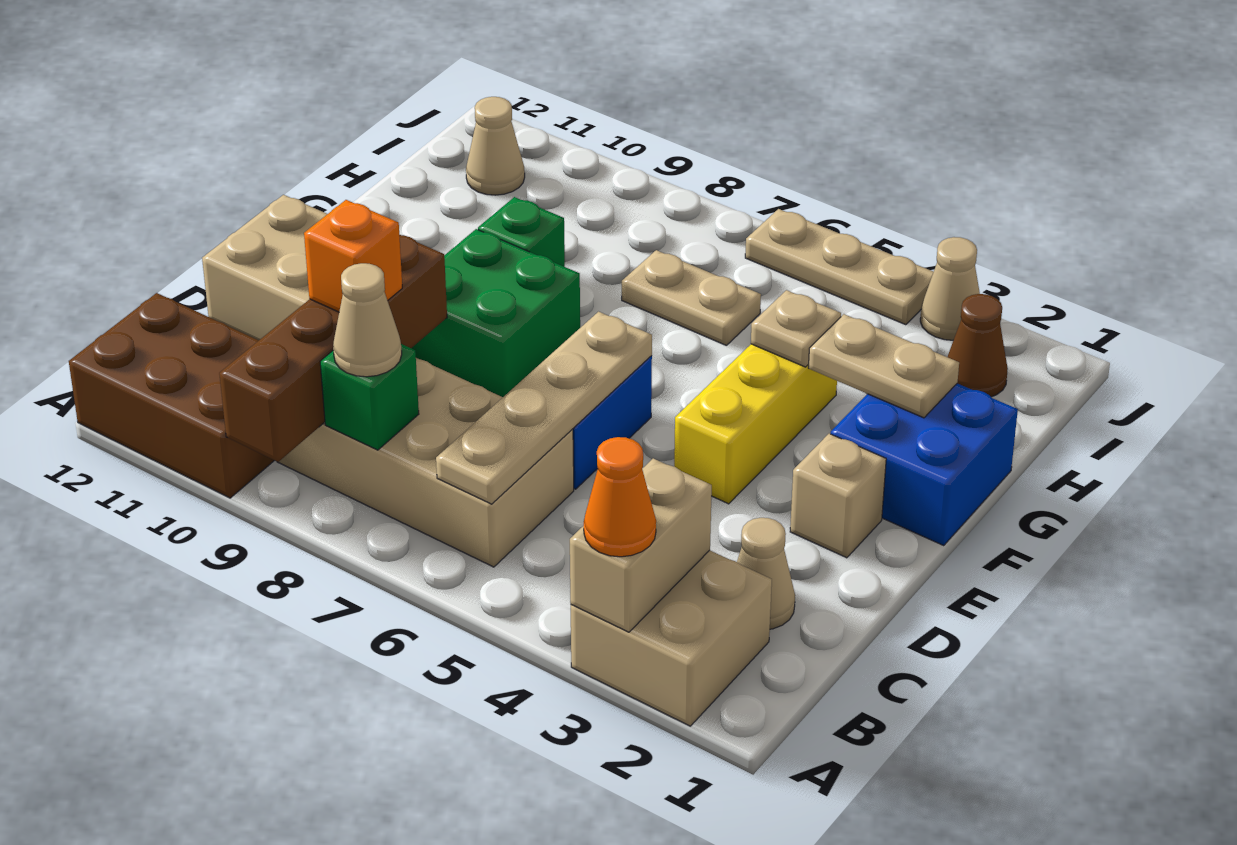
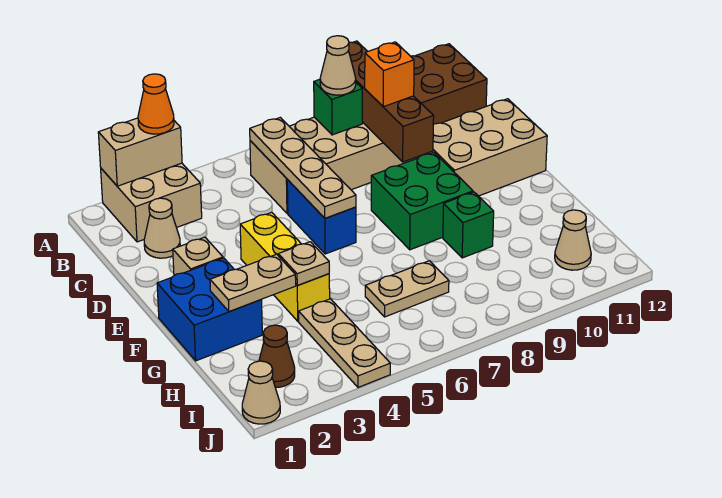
tan brick A3:B3 level 2 -> tan brick A2:A3 level 2
tan cone J3 level 1 -> tan cone J1 level 1
tan plate J4:J6 level 1 -> tan plate H4:J4 level 1

